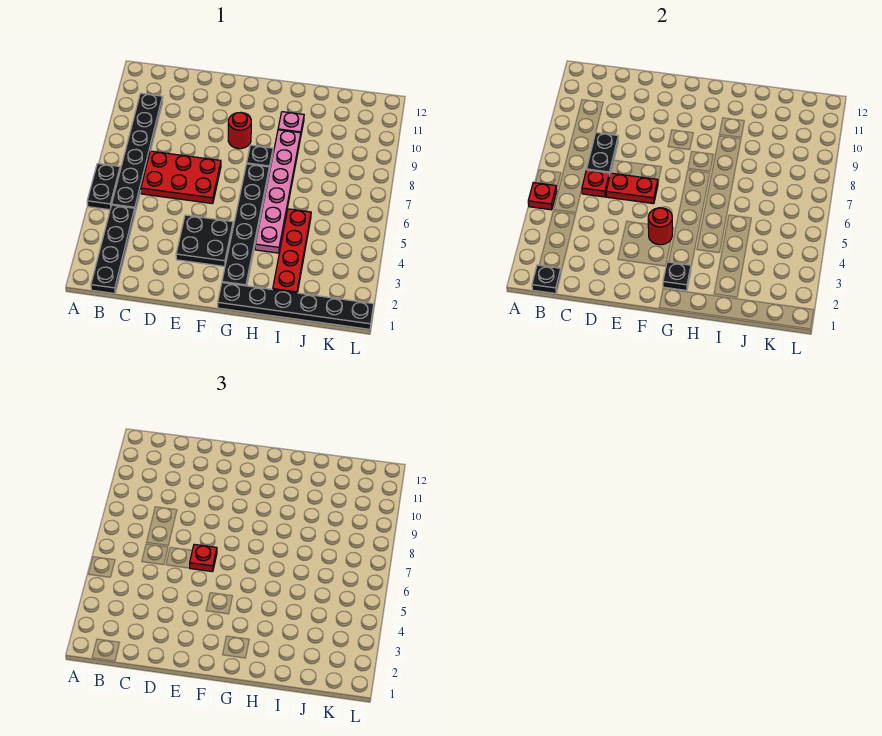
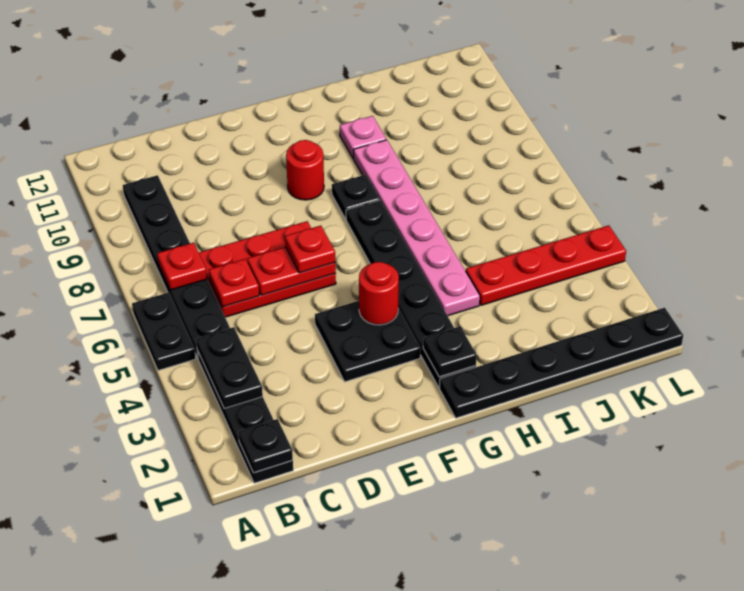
red plate A5 level 2 -> red plate B7 level 2
black plate C7:C8 level 2 -> black plate B3:B4 level 2
red plate I2:I5 level 1 -> red plate I4:L4 level 1

